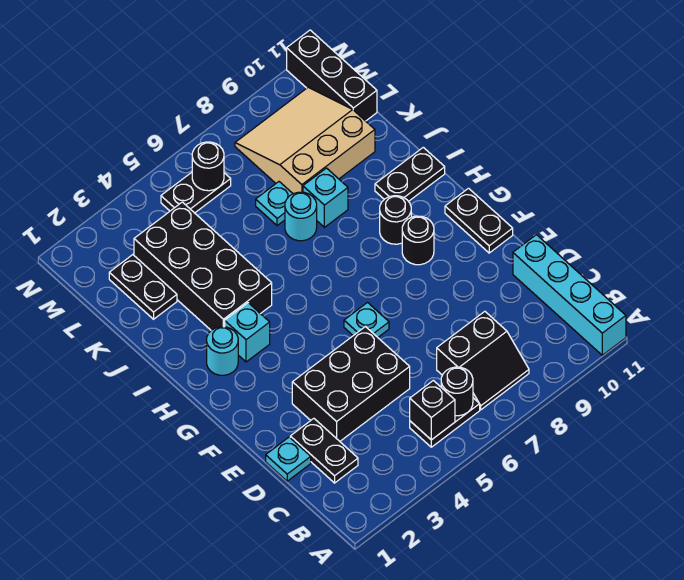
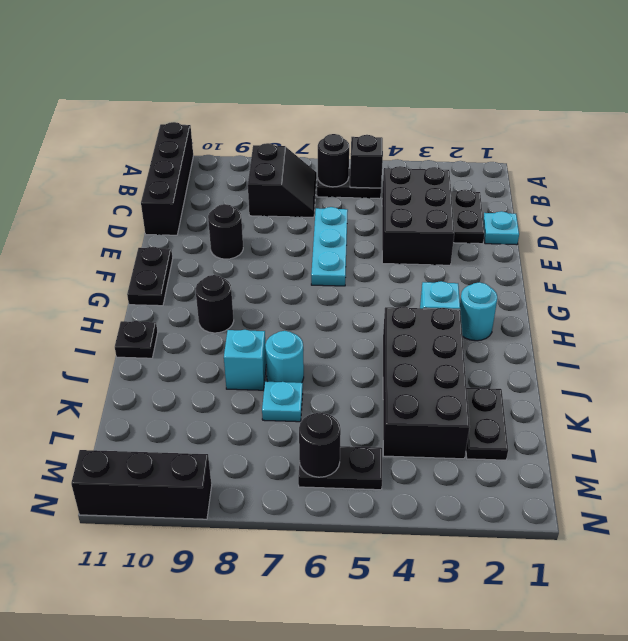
cyan brick A11:D11 level 1 -> black brick A11:D11 level 1
black slope B7:C8 level 1 top C -> black slope B7:C8 level 1 top 8
black brick D3:E5 level 1 -> black brick C3:E4 level 1
cyan plate F6 level 1 -> cyan plate D6:F6 level 1
black round brick G9 level 1 -> black round brick E9 level 1
black plate I10:I11 level 1 -> black plate I11 level 1
tan slope K8:M10 level 1 top K -> none
black brick L11:N11 level 1 -> black brick N9:N11 level 1

